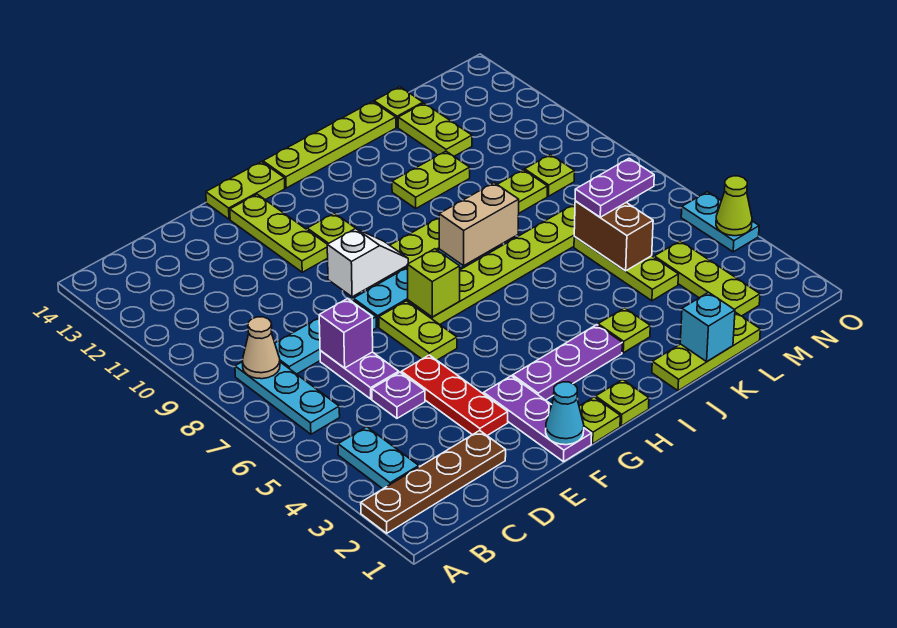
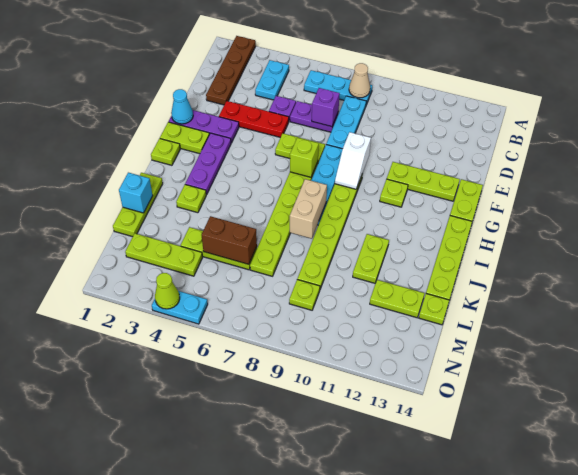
cyan plate B3:B4 level 1 -> cyan plate B4:C4 level 1
lime plate G1 level 1 -> lime plate G1:G2 level 1
purple plate L6:M6 level 3 -> none

